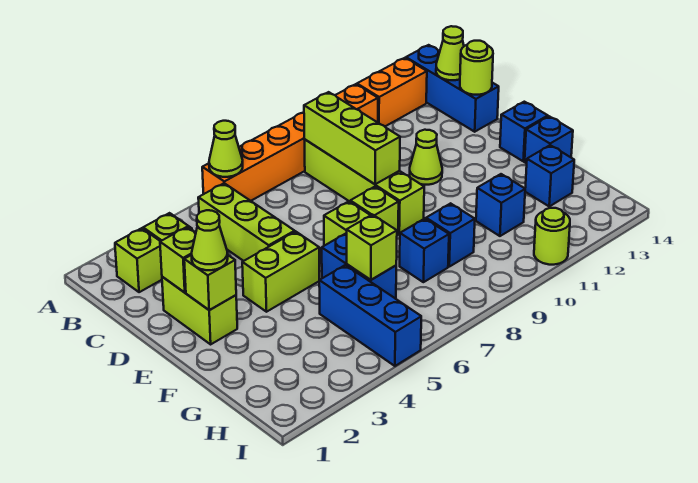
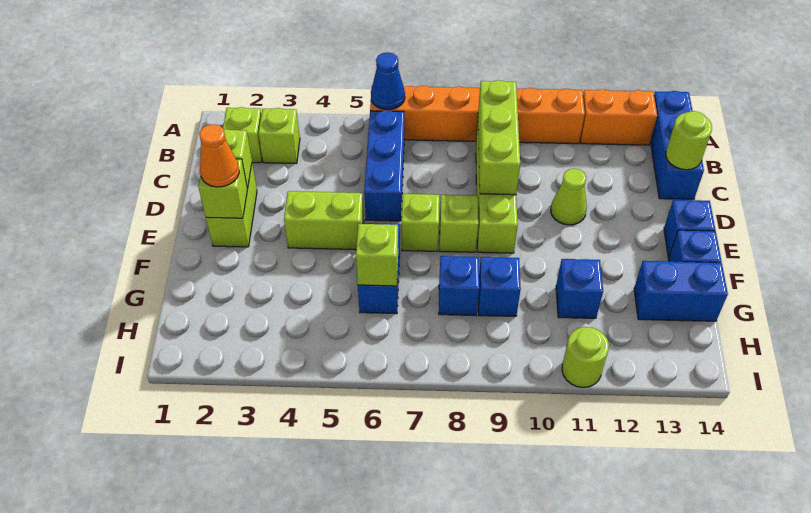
lime cone A6 level 2 -> blue cone A6 level 2
lime brick B5:D5 level 1 -> none
lime cone B14 level 2 -> none
lime cone E2 level 3 -> orange cone E2 level 3
blue brick G5:I5 level 1 -> blue brick B6:D6 level 1
blue brick G13 level 1 -> blue brick G13:G14 level 1

